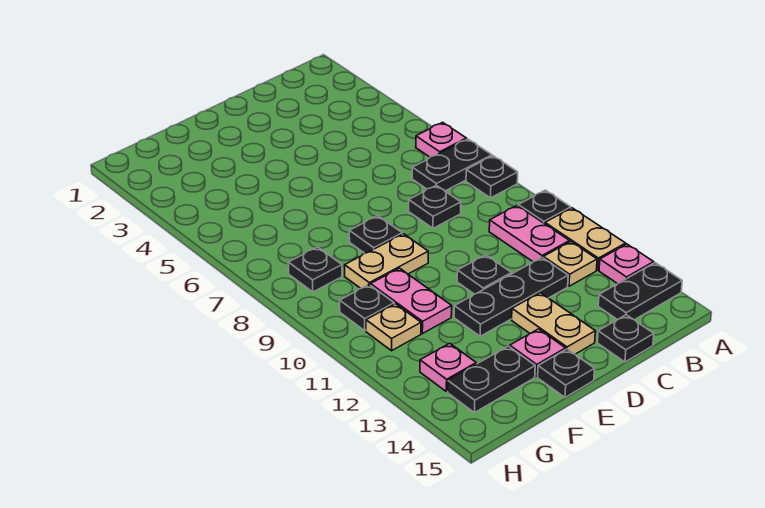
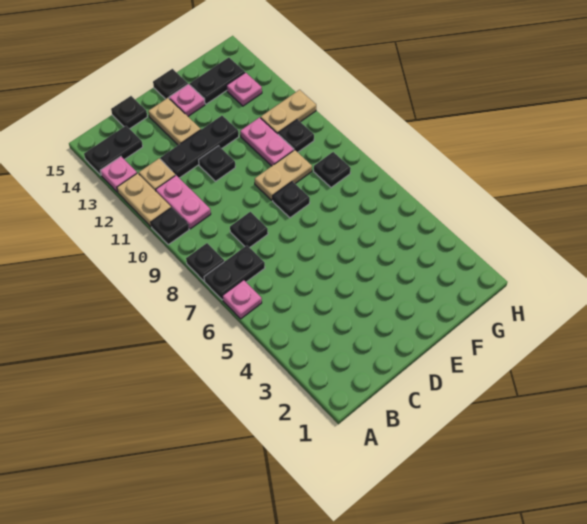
tan plate G11 level 1 -> tan plate G11:H11 level 1

